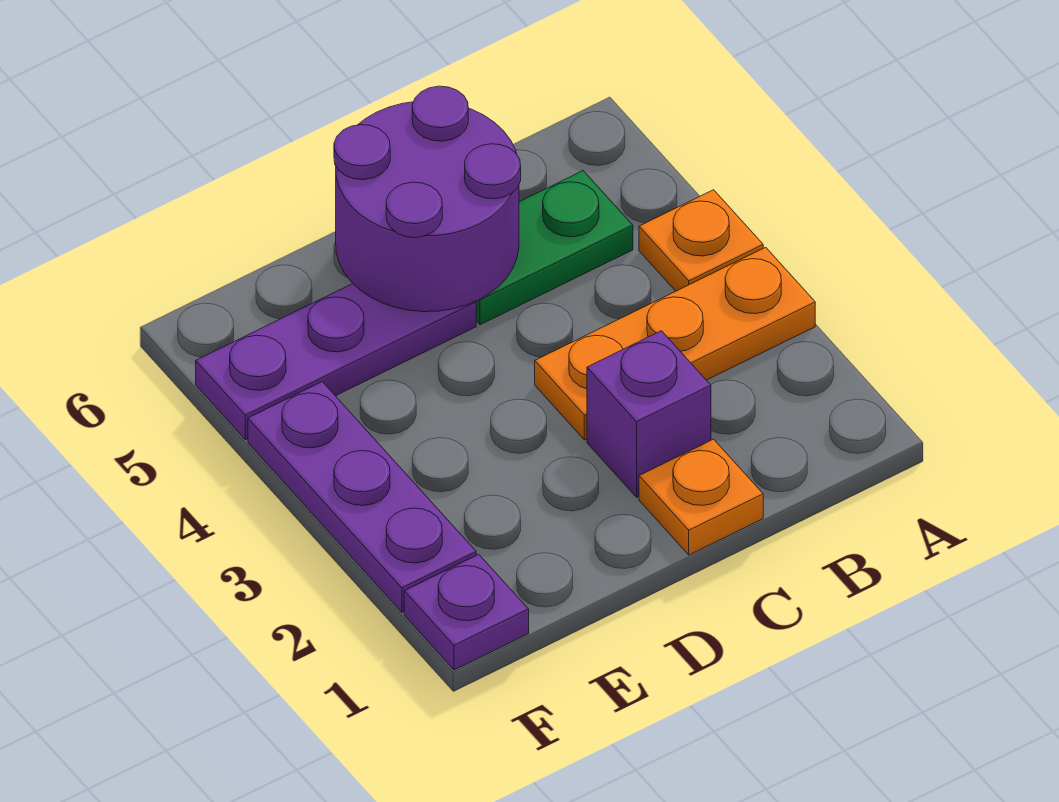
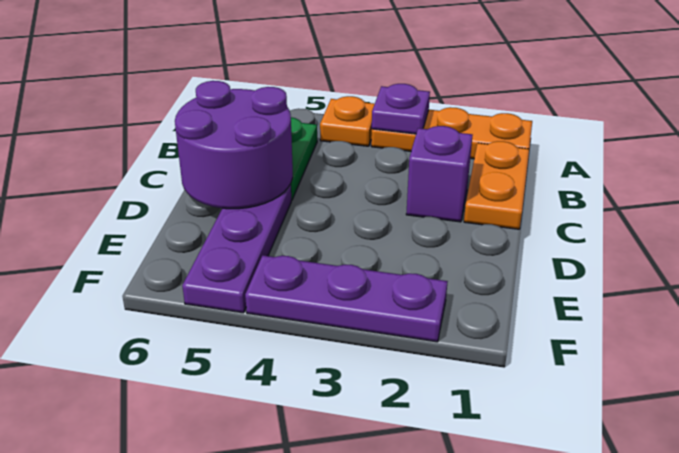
orange plate A3:C3 level 1 -> orange plate A1:A3 level 1
orange plate C1 level 1 -> orange plate B1:C1 level 1
purple plate F1 level 1 -> purple plate A3 level 2

